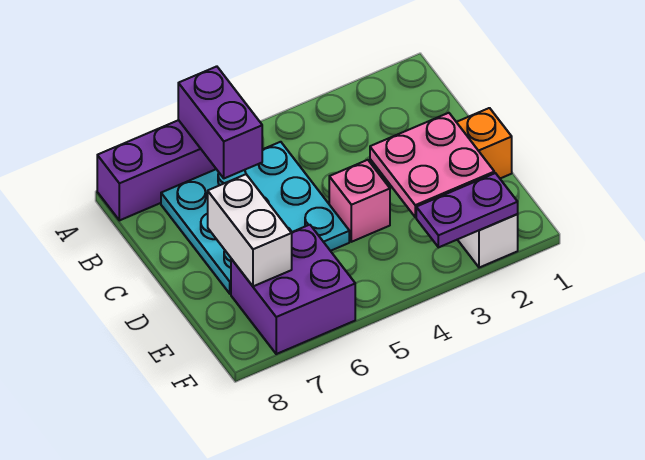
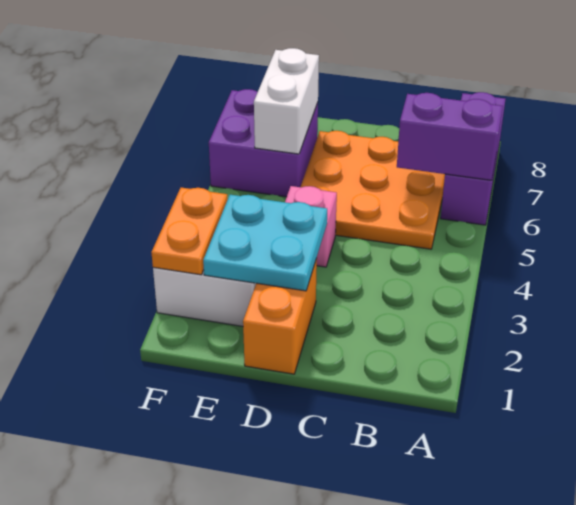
cyan plate B5:D7 level 1 -> orange plate B5:D7 level 1
pink plate D2:E3 level 2 -> cyan plate D2:E3 level 2
white brick D7:E7 level 2 -> white brick E6:E7 level 2
purple plate F2:F3 level 2 -> orange plate F2:F3 level 2

